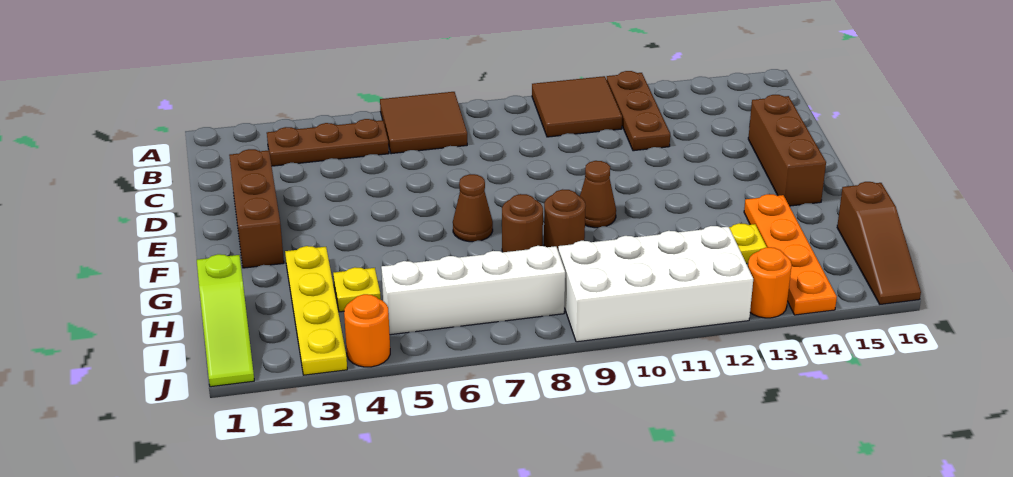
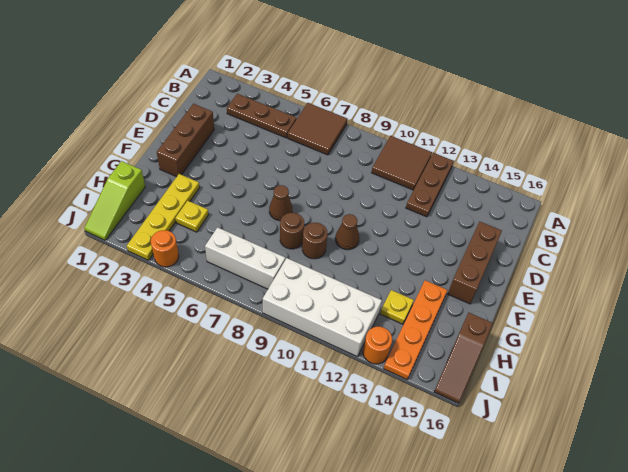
white brick I5:I8 level 1 -> white brick I6:I8 level 1

